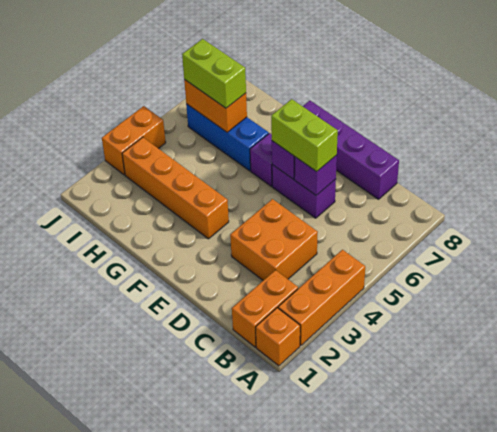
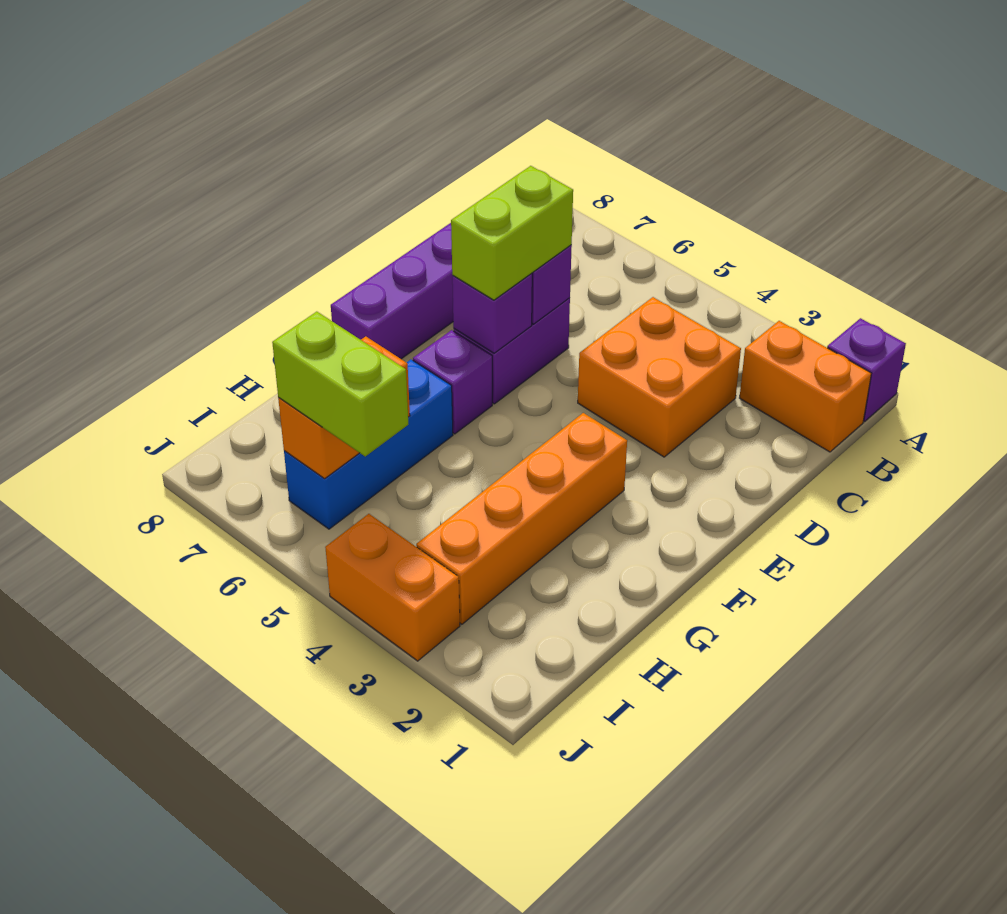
orange brick A1 level 1 -> purple brick A1 level 1
orange brick A2:A4 level 1 -> none
lime brick H6:I6 level 3 -> lime brick I5:I6 level 3

